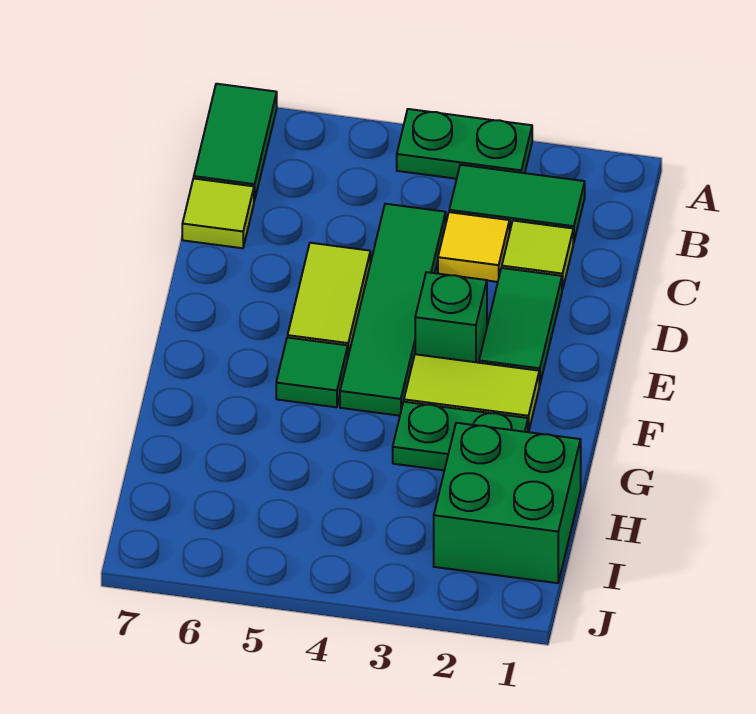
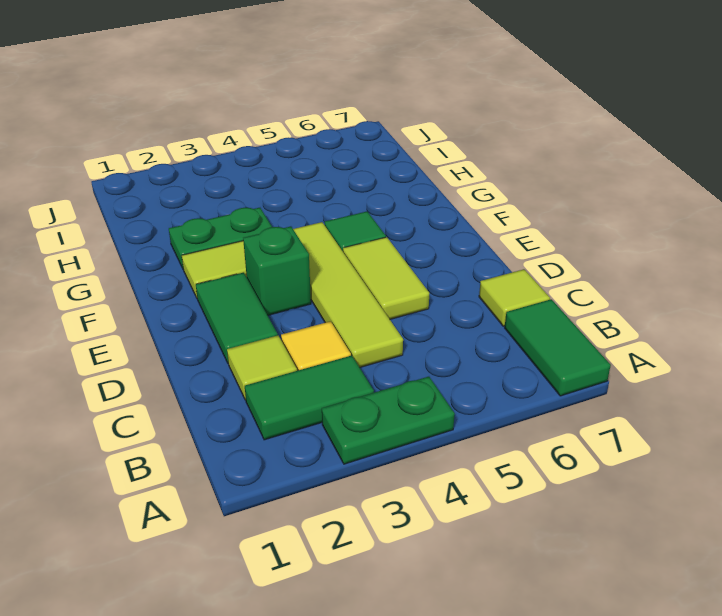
green tile C4:F4 level 1 -> lime tile C4:F4 level 1
green brick H1:I2 level 1 -> none

